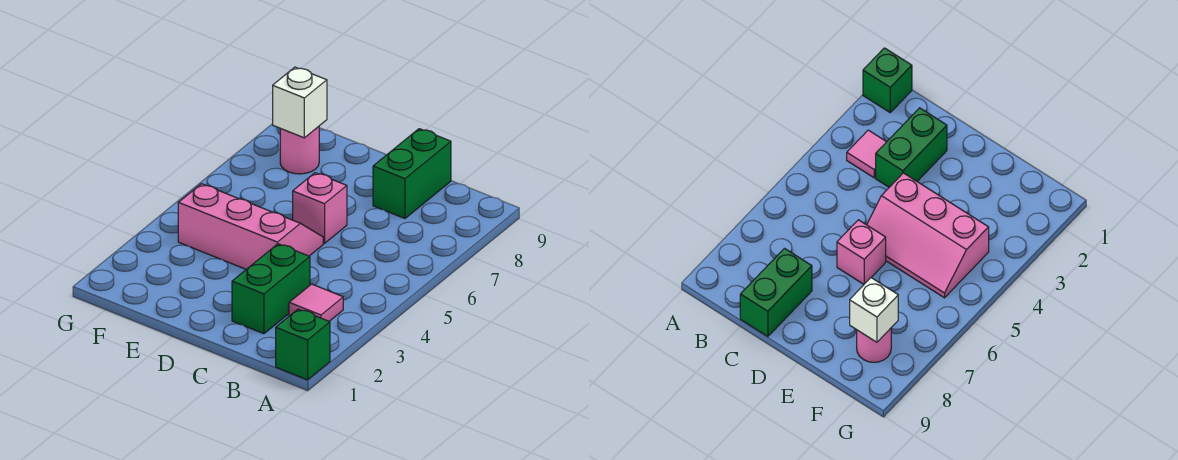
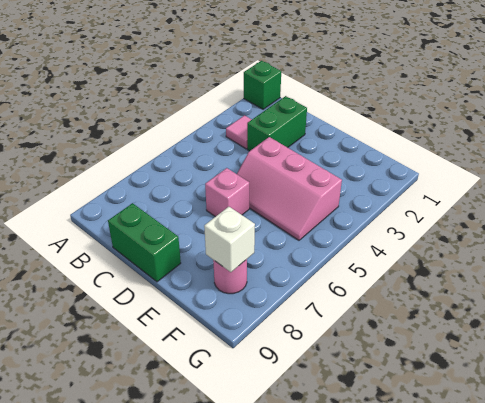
green brick C8:C9 level 1 -> green brick C9:D9 level 1

